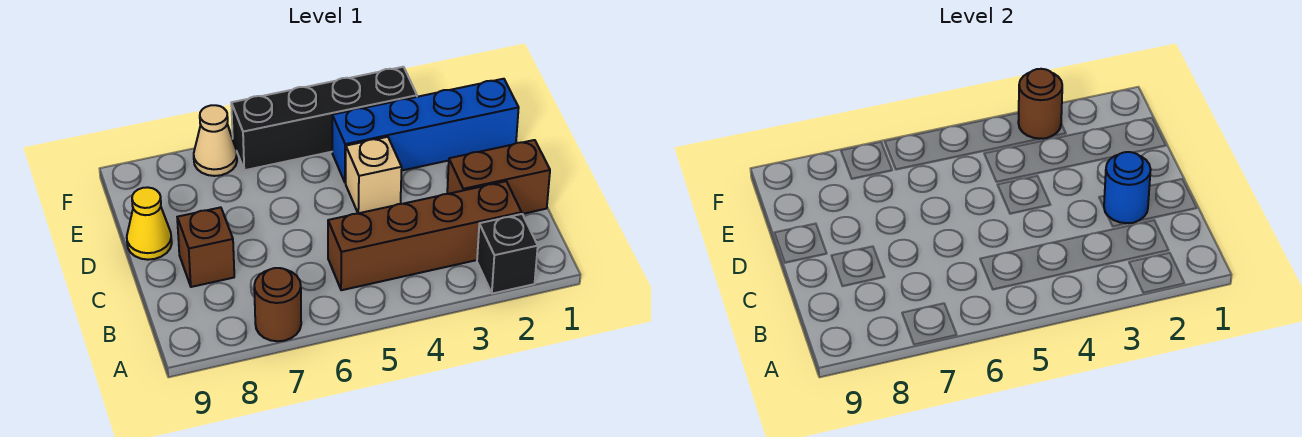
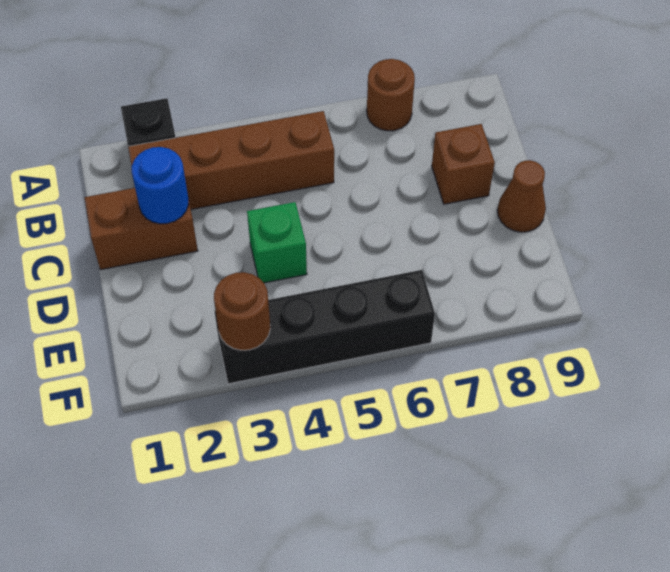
tan brick D4 level 1 -> green brick D4 level 1
yellow cone D9 level 1 -> brown cone D9 level 1
blue brick E1:E4 level 1 -> none
tan cone F7 level 1 -> none

